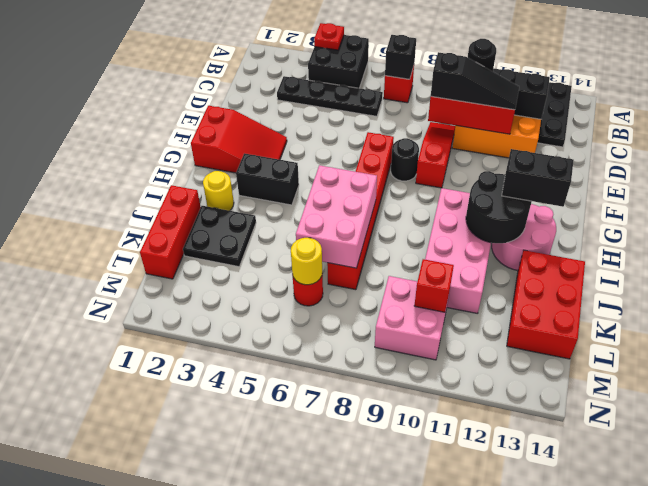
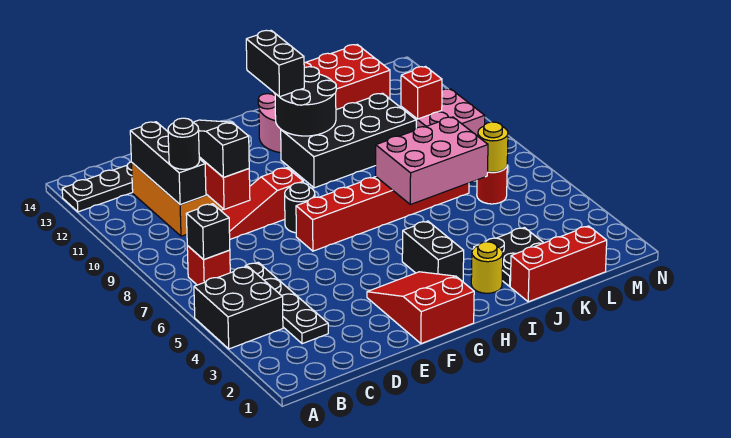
red plate A4 level 2 -> none
pink brick H10:K11 level 1 -> black brick H10:K11 level 1

